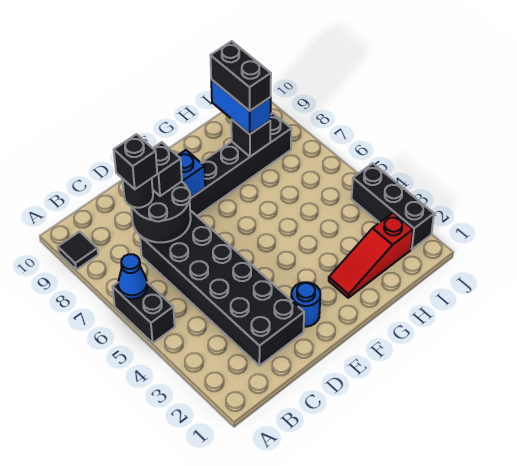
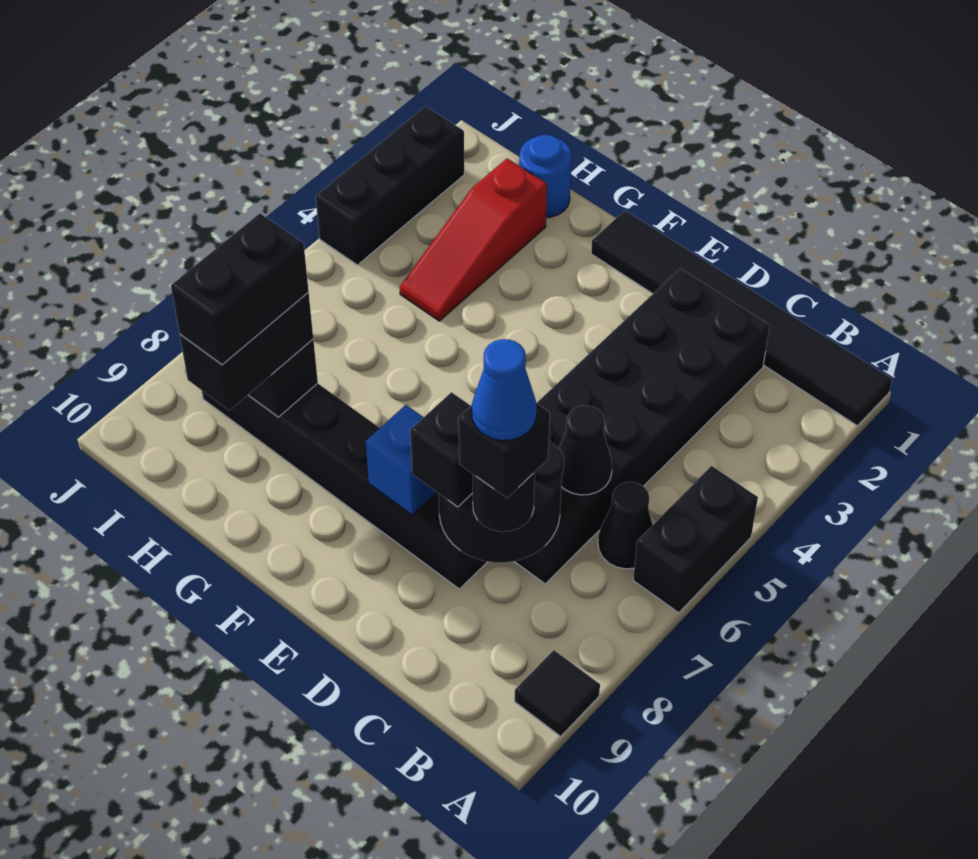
none -> black tile A1:F1 level 1
blue cone A6 level 2 -> blue cone C8 level 5
none -> black cone B6 level 1
none -> black cone C6 level 2
blue round brick E2 level 1 -> blue round brick H1 level 1
red slope G2:I2 level 1 top I -> red slope H2:H4 level 1 top 2
blue brick H8:H9 level 3 -> black brick H8:H9 level 3

